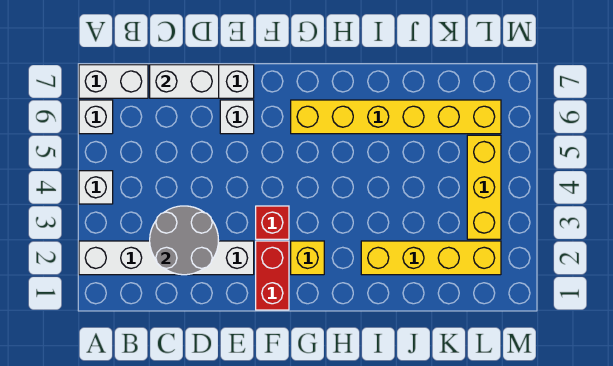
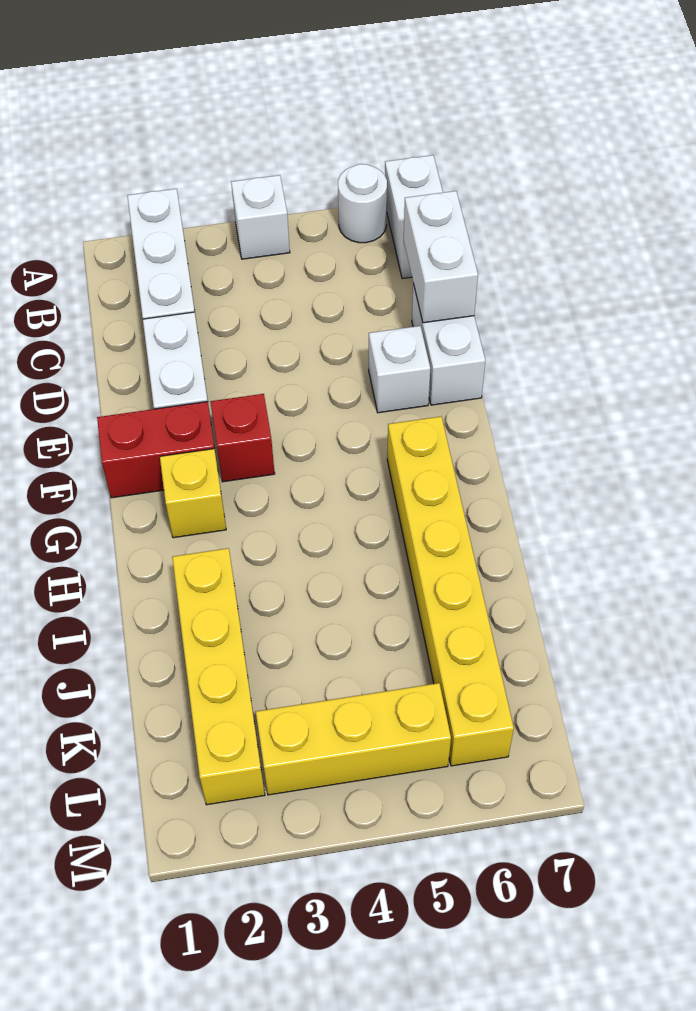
white brick A6 level 1 -> white round brick A6 level 1
grey round brick C2:D3 level 2 -> none

